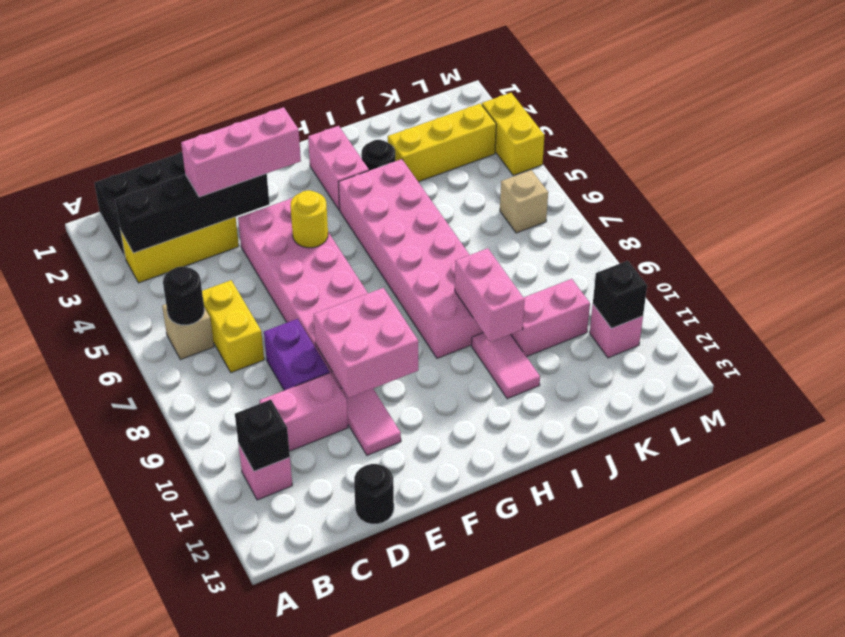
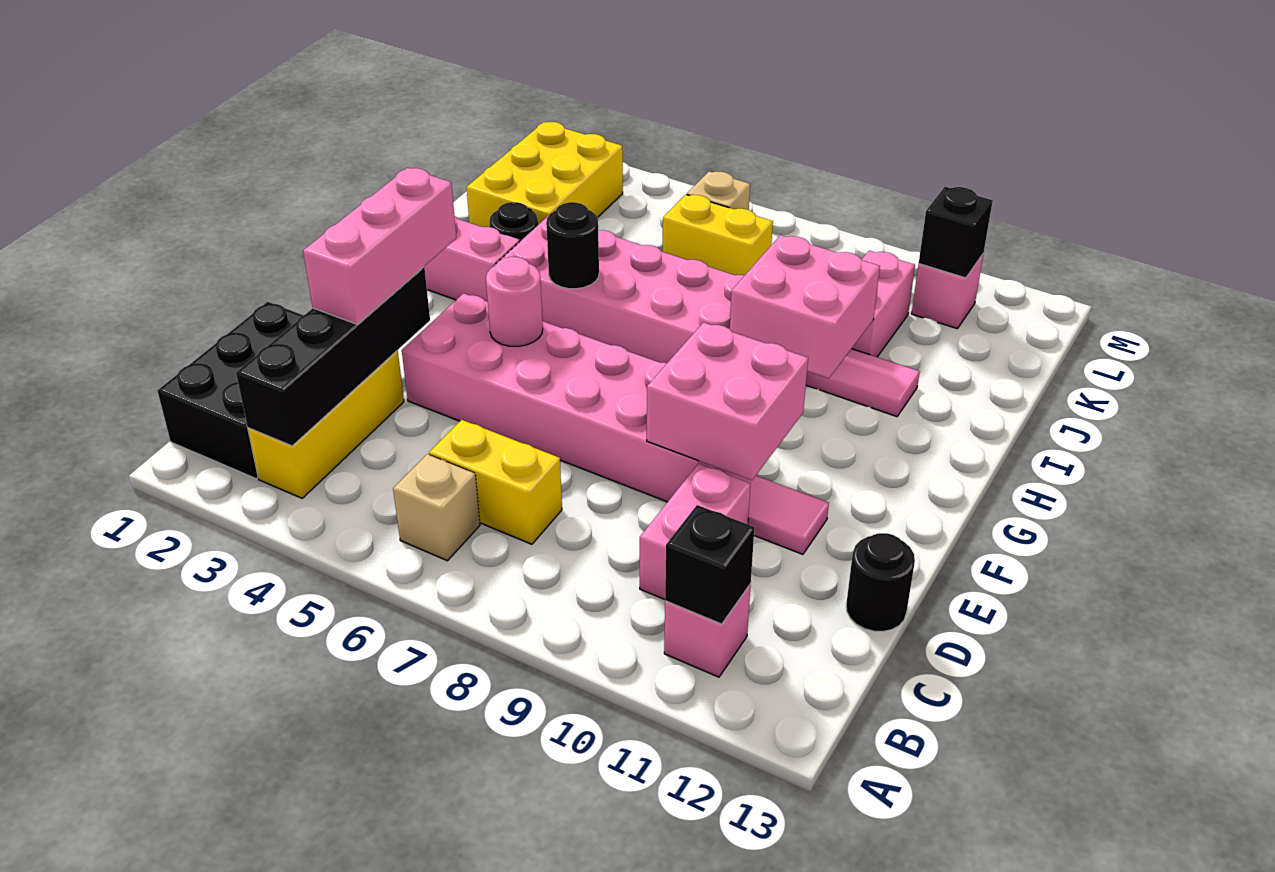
black round brick B6 level 2 -> black round brick H5 level 2
purple brick D8:D9 level 1 -> none
yellow round brick F5 level 2 -> pink round brick F5 level 2
pink brick I9:I10 level 2 -> pink brick H9:I10 level 2
yellow brick J3:L3 level 1 -> yellow brick J2:L3 level 1
yellow brick M3:M4 level 1 -> yellow brick K6:K7 level 1

